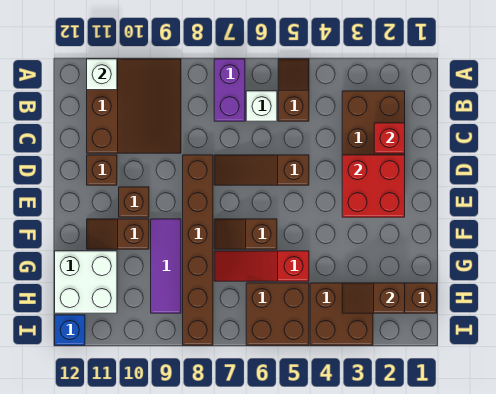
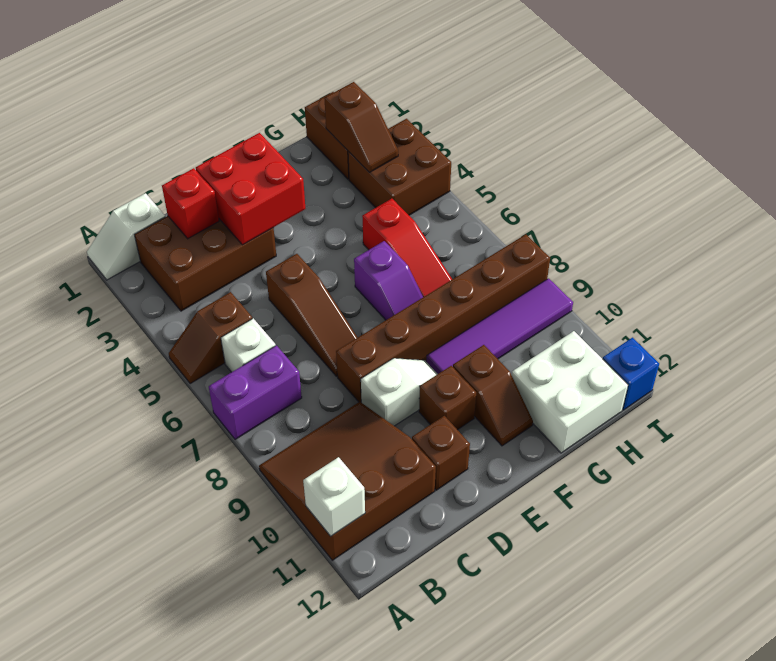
none -> white slope A1:B1 level 1 top B
none -> white slope D9:E9 level 1 top D
brown slope F6:F7 level 1 top 6 -> purple slope F6:F7 level 1 top 6
purple tile F9:H9 level 1 -> purple tile F9:I9 level 1
brown brick H5:I6 level 1 -> none

